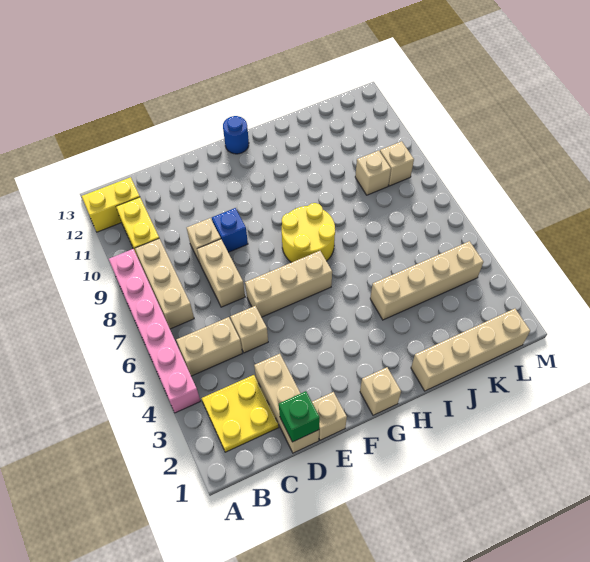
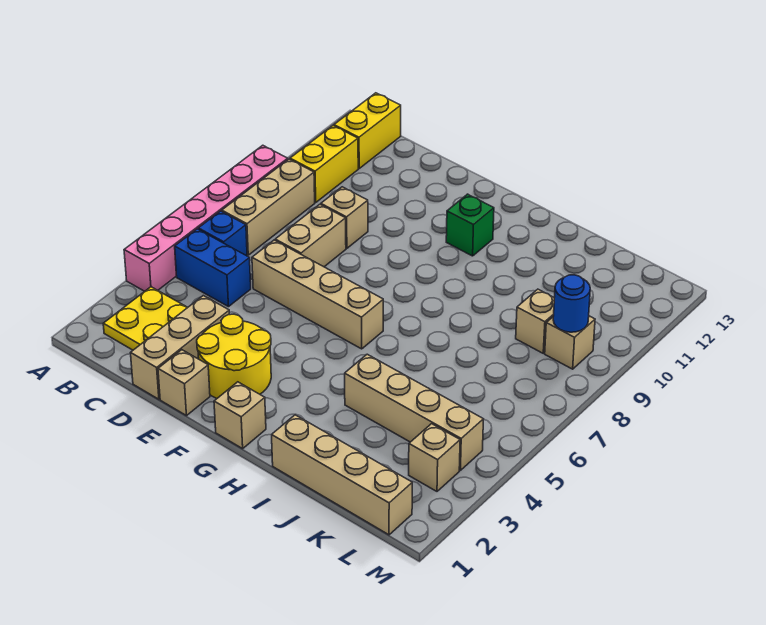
yellow brick A12:B12 level 1 -> yellow brick B12:B13 level 1
tan brick B5:C5 level 1 -> blue brick B5:C5 level 1
green brick D1 level 2 -> green brick G11 level 1
tan brick D5 level 1 -> tan brick L3 level 1
tan brick E6:G6 level 1 -> tan brick D6:G6 level 1
blue brick E9 level 1 -> blue brick B6 level 1
yellow round brick G7:H8 level 1 -> yellow round brick E2:F3 level 1
blue round brick G13 level 1 -> blue round brick L9 level 2

